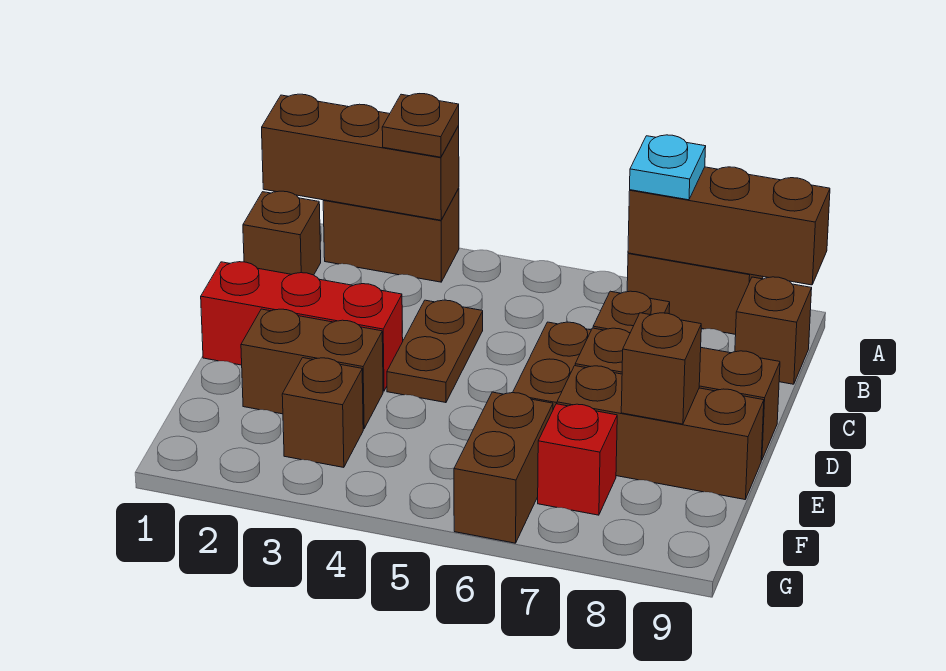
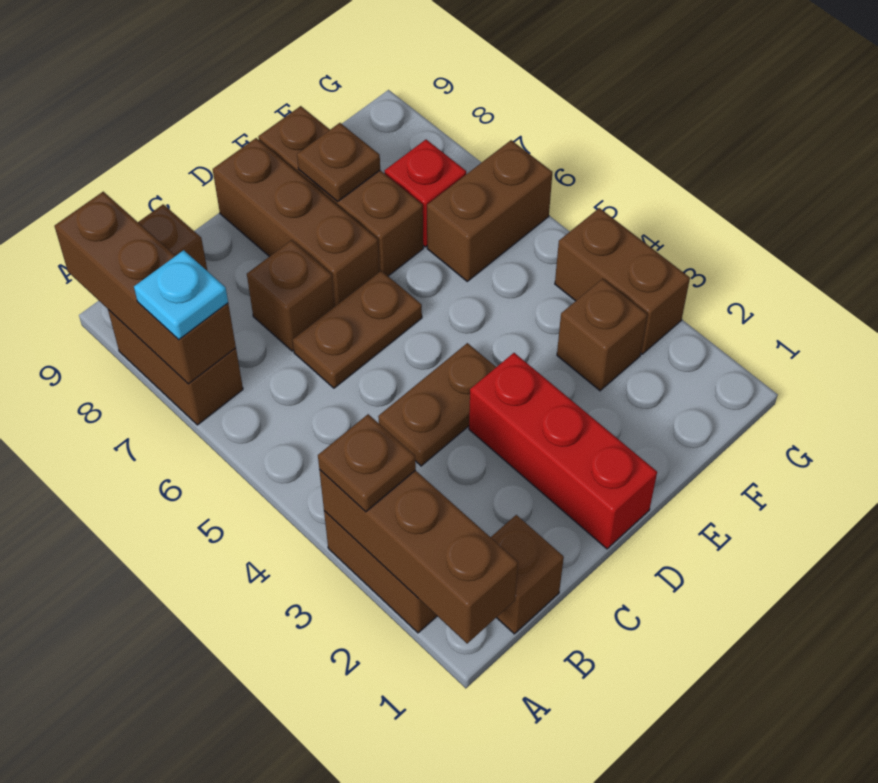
brown brick E2:E3 level 1 -> brown brick G3:G4 level 1
brown brick E8 level 2 -> brown plate E8 level 2

